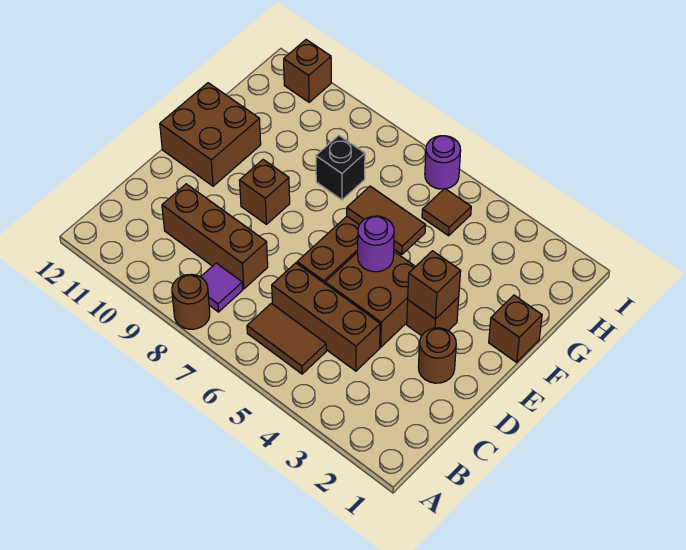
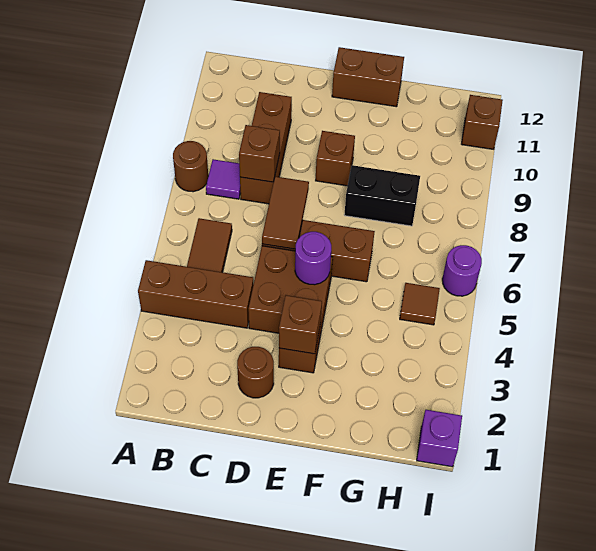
brown brick C4:C6 level 1 -> brown brick A4:C4 level 1
brown brick E11:F12 level 1 -> brown brick E12:F12 level 1
brown brick F1 level 1 -> brown brick C8 level 2
brown tile F5:F6 level 2 -> brown tile D6:D7 level 2
black brick G8 level 1 -> black brick F8:G8 level 1
none -> purple brick I1 level 1

